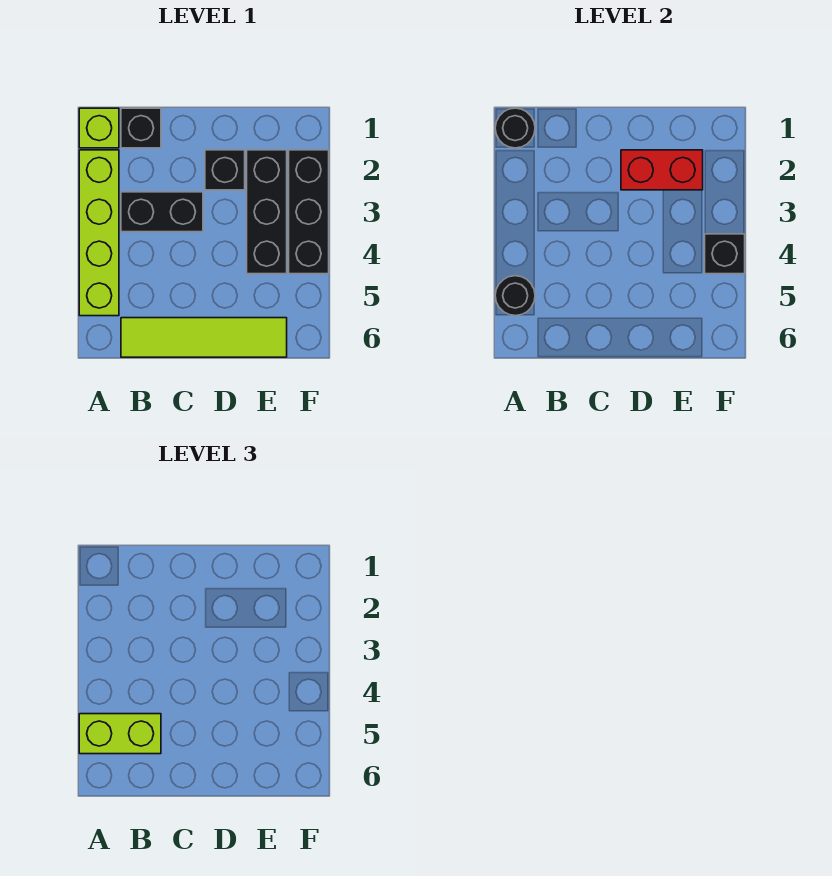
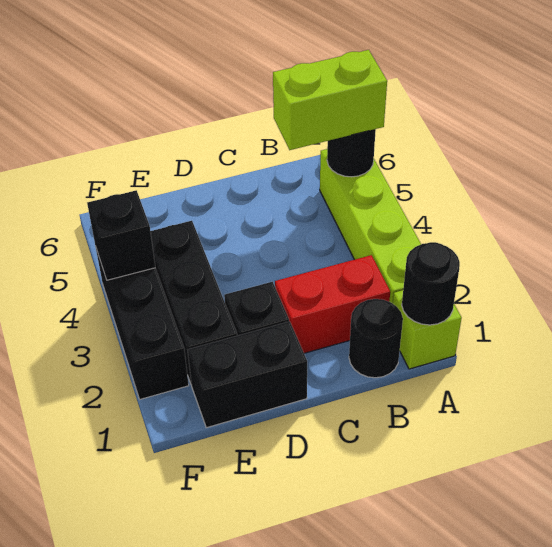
black brick B1 level 1 -> black round brick B1 level 1
black brick B3:C3 level 1 -> black brick D1:E1 level 1
lime tile B6:E6 level 1 -> none
red brick D2:E2 level 2 -> red brick B2:C2 level 1

